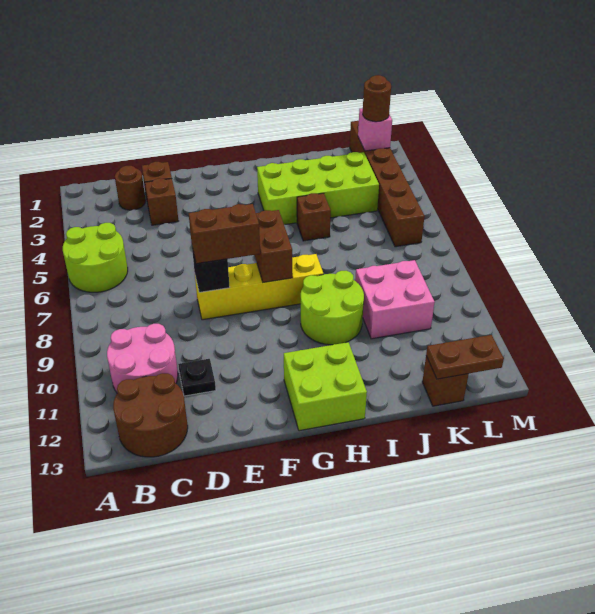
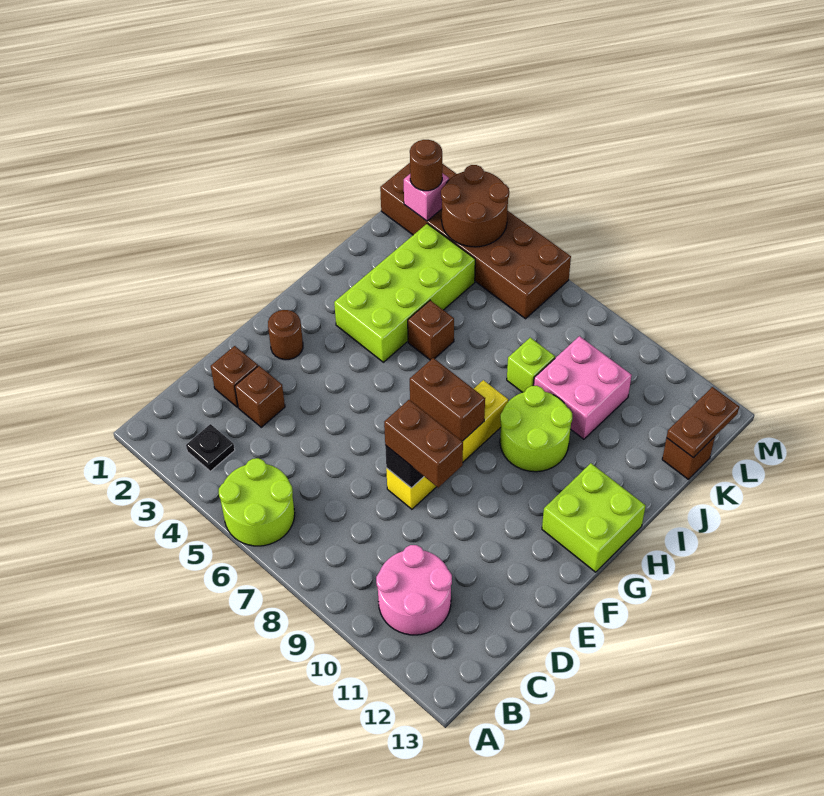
brown round brick B12:C13 level 1 -> brown round brick L3:M4 level 2
brown round brick C2 level 1 -> brown round brick F2 level 1
black plate D11 level 1 -> black plate B3 level 1
brown brick E8:F8 level 3 -> brown brick E8:E9 level 3
none -> lime brick J8 level 1
brown brick L1:L6 level 1 -> brown brick L1:M6 level 1

